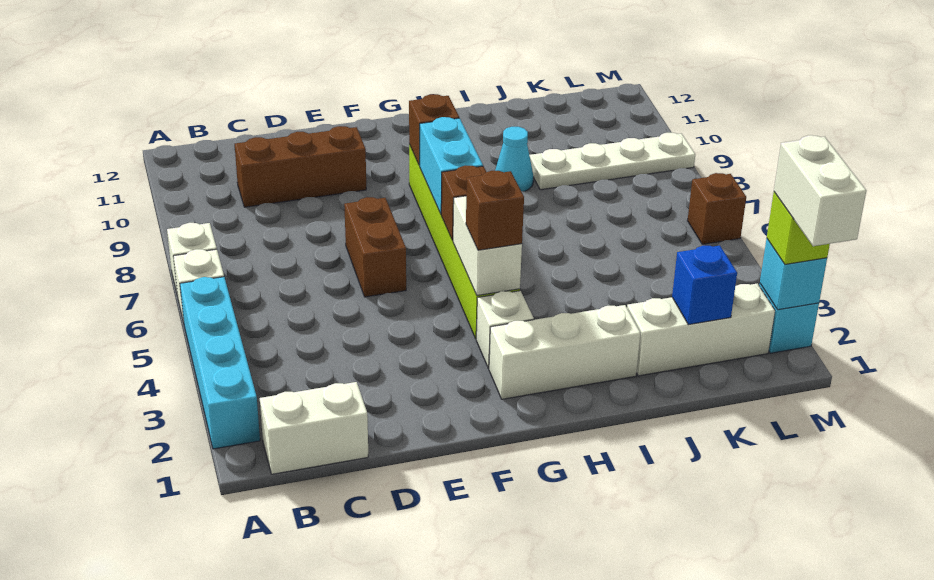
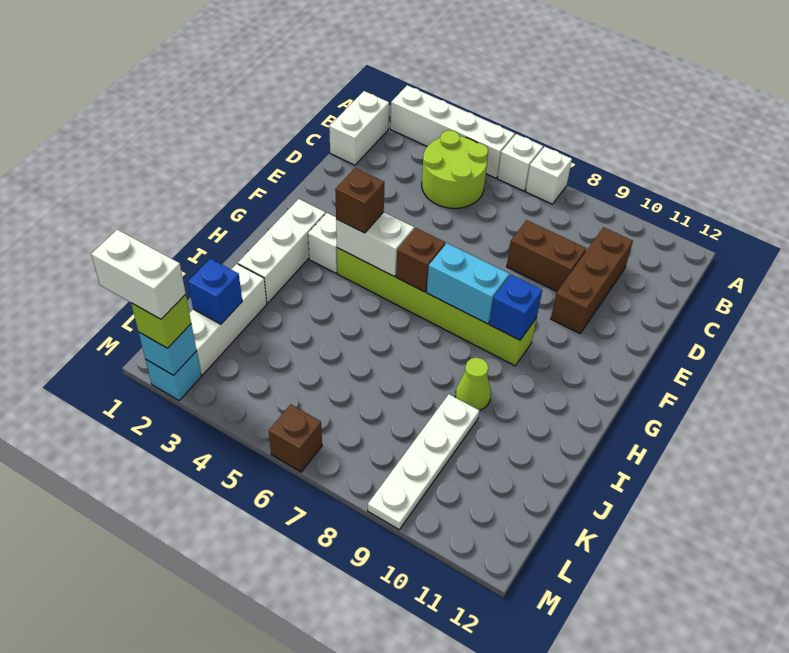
cyan brick A2:A5 level 1 -> white brick A2:A5 level 1
none -> lime round brick B4:C5 level 1
brown brick E6:E7 level 1 -> brown brick D8:D9 level 1
brown brick G9 level 2 -> blue brick G9 level 2
cyan cone I9 level 1 -> lime cone I9 level 1

